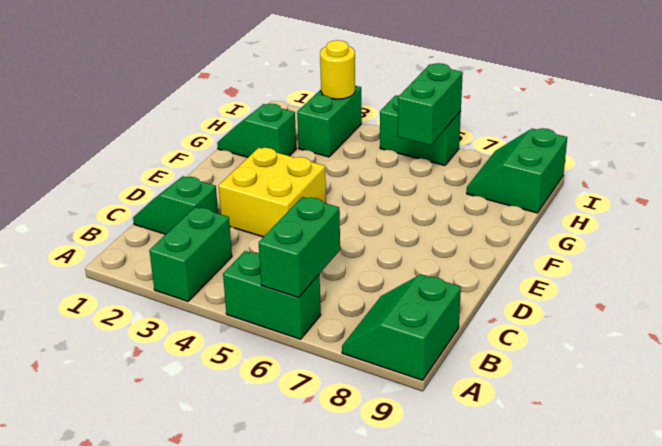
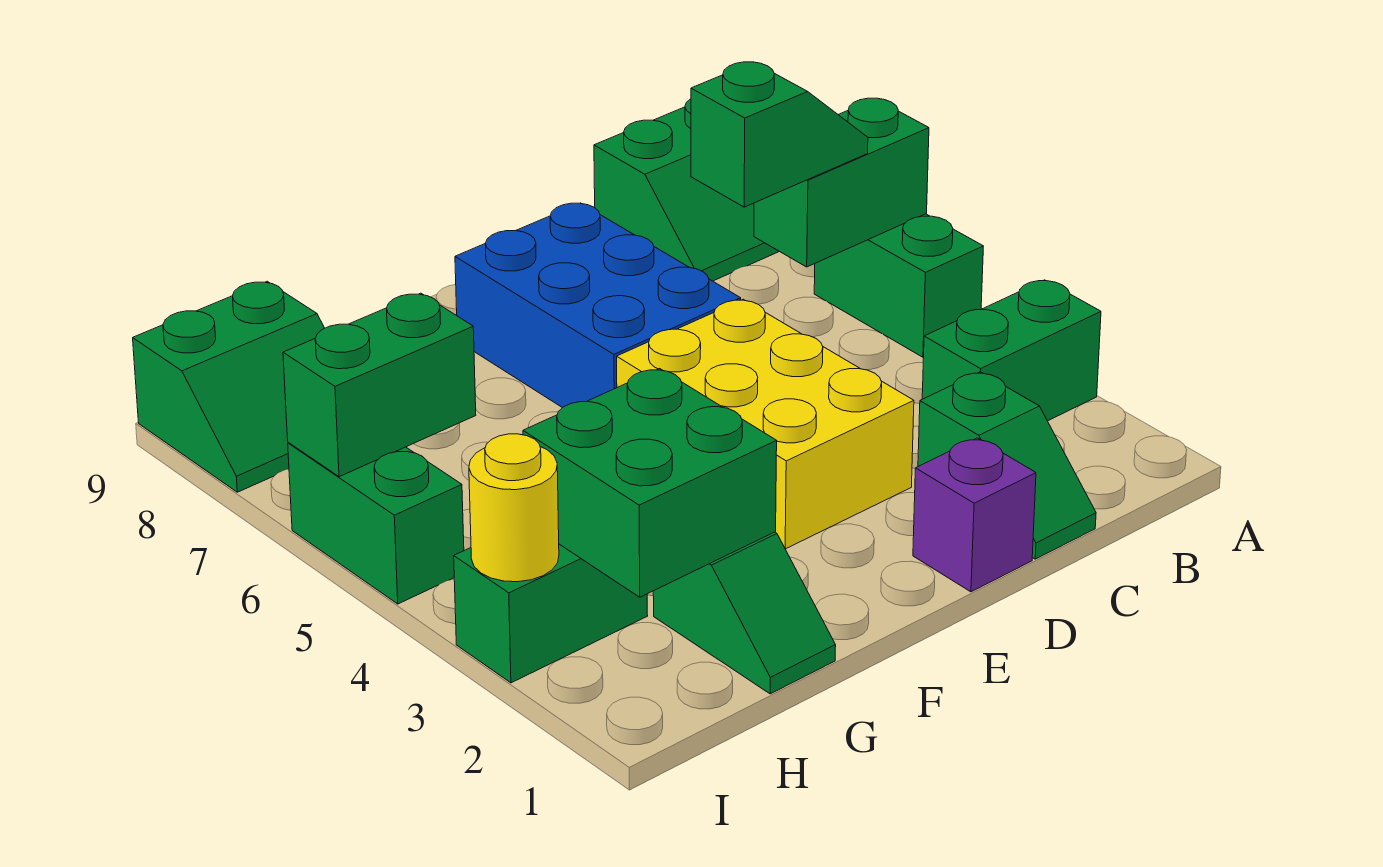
none -> green slope B6:C6 level 3 top C
none -> purple brick D1 level 1
yellow brick D3:E4 level 1 -> yellow brick D3:E5 level 1
none -> blue brick D6:E8 level 1
none -> green brick G2:H3 level 2

